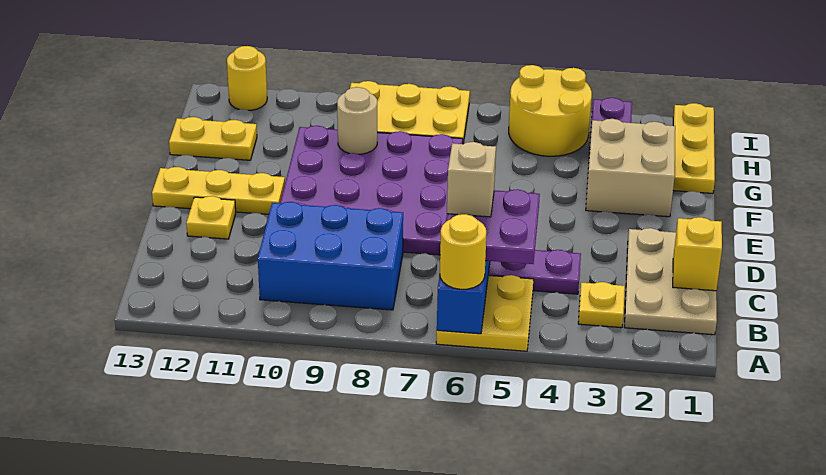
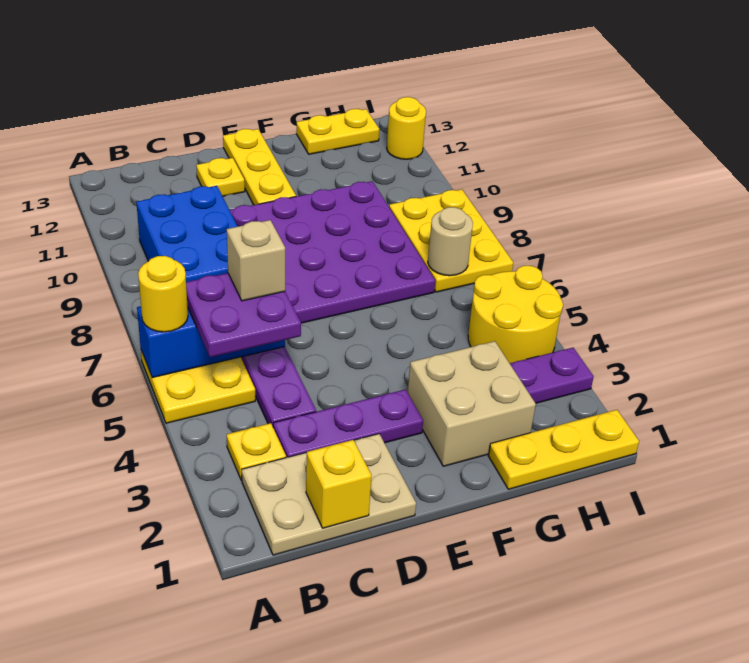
none -> purple plate C3:E3 level 1
tan round brick G9 level 2 -> tan round brick H7 level 2
yellow plate G12:G13 level 1 -> yellow plate G13:H13 level 1

